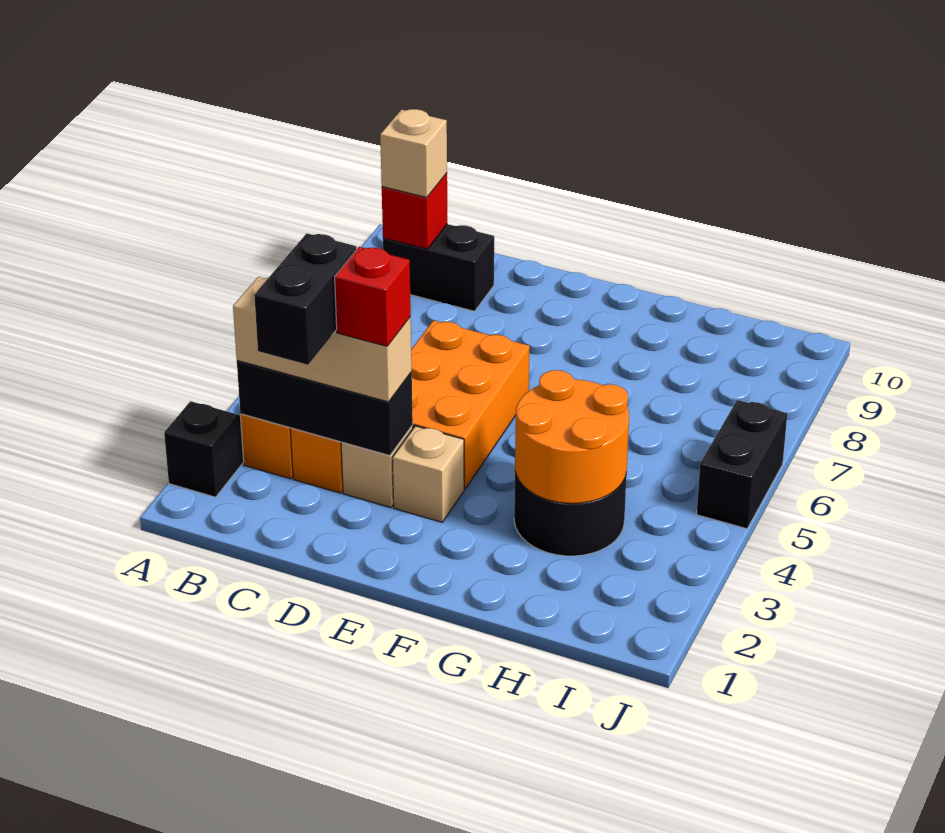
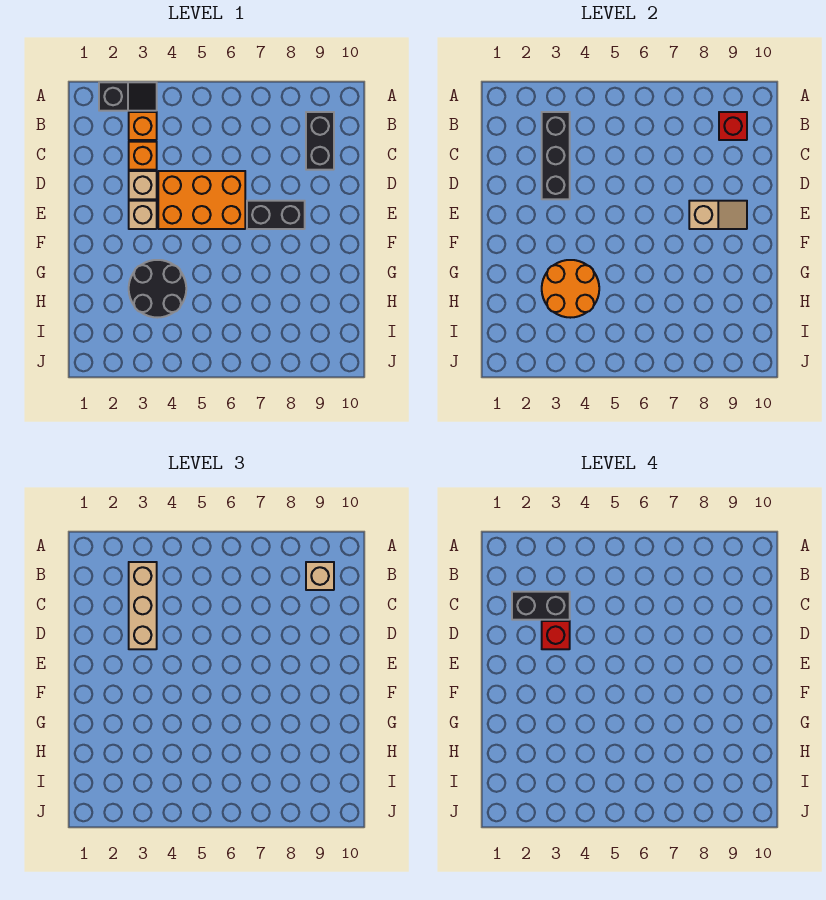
none -> tan slope E8:E9 level 2 top 8
black brick J5:J6 level 1 -> black brick E7:E8 level 1

